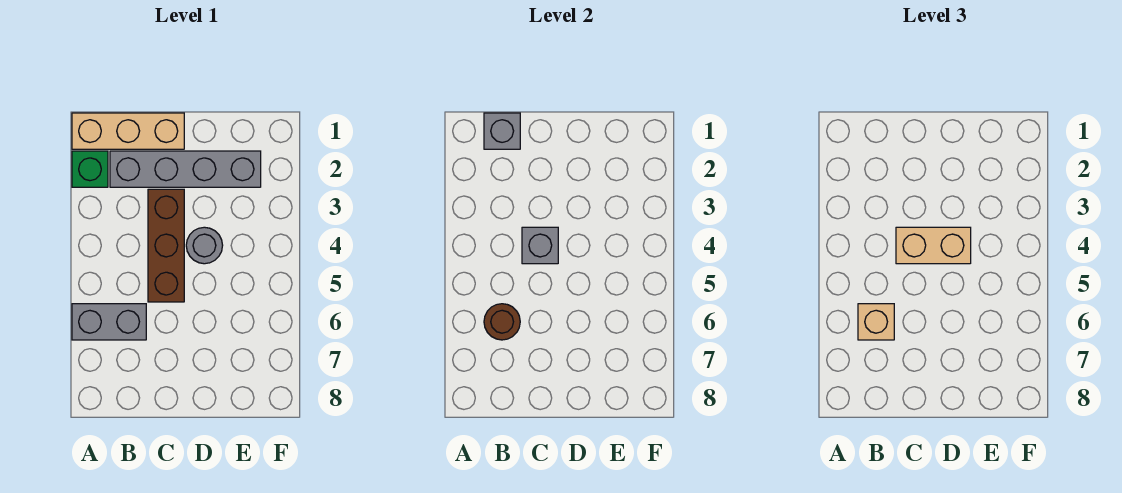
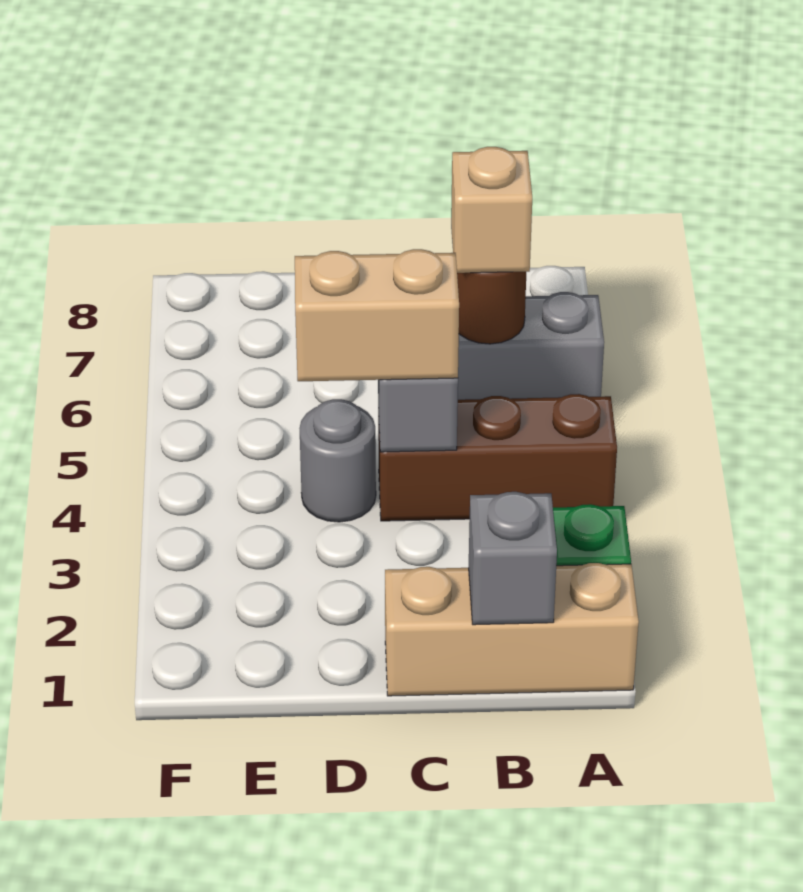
grey brick B2:E2 level 1 -> none
brown brick C3:C5 level 1 -> brown brick A4:C4 level 1

